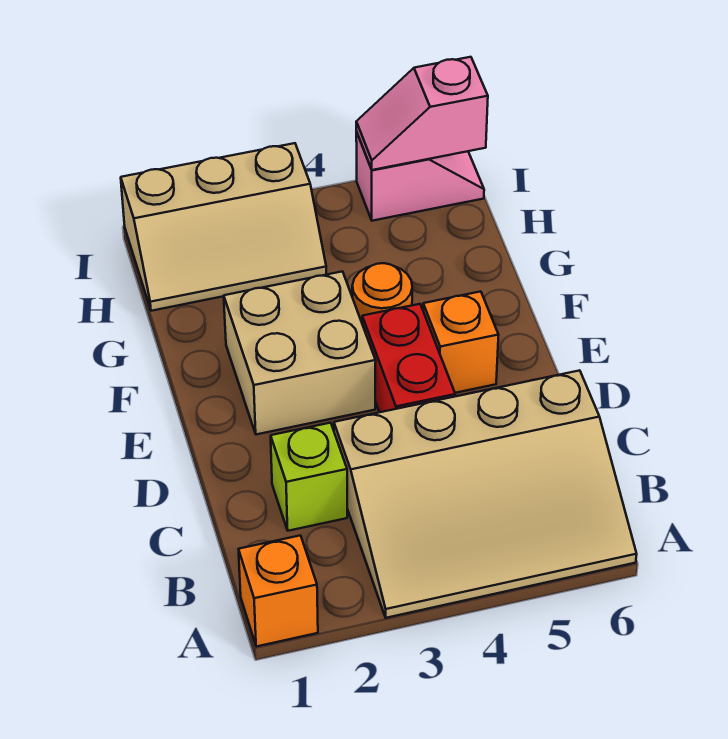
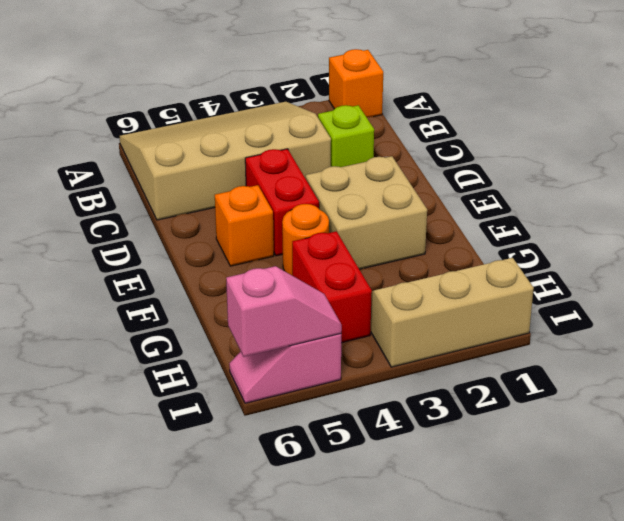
none -> red brick G4:H4 level 1

